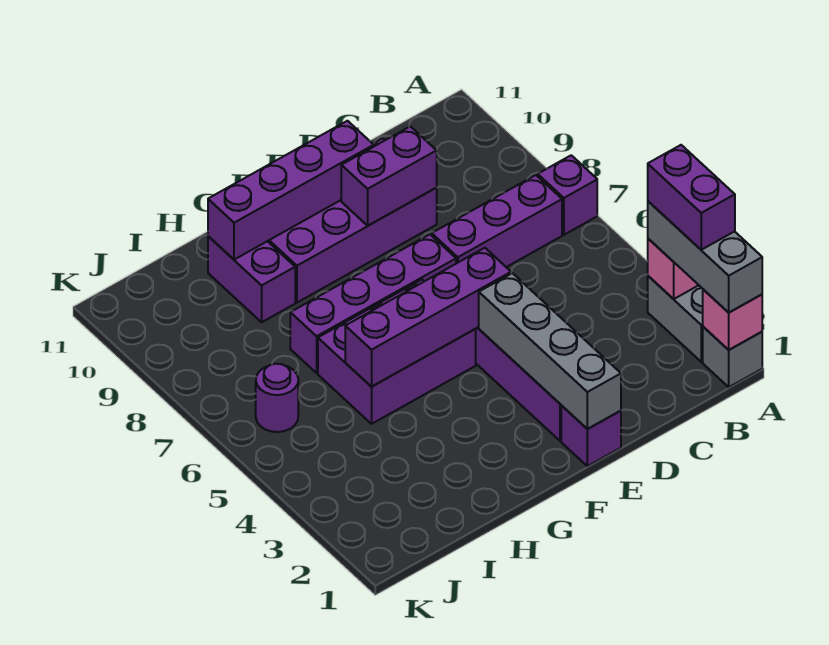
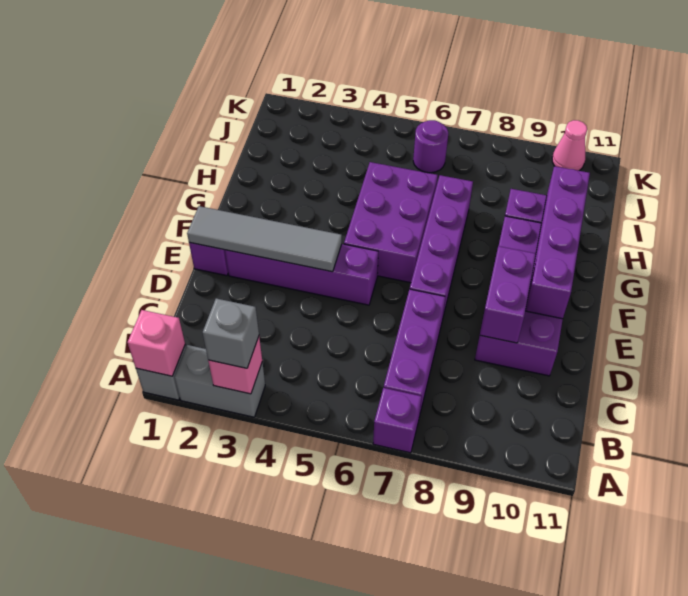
grey brick A1:A3 level 3 -> grey brick A3 level 3
purple brick A2:A3 level 4 -> none
grey brick E1:E4 level 2 -> grey tile E1:E4 level 2
purple brick E5:H5 level 2 -> none
none -> pink cone K10 level 1

